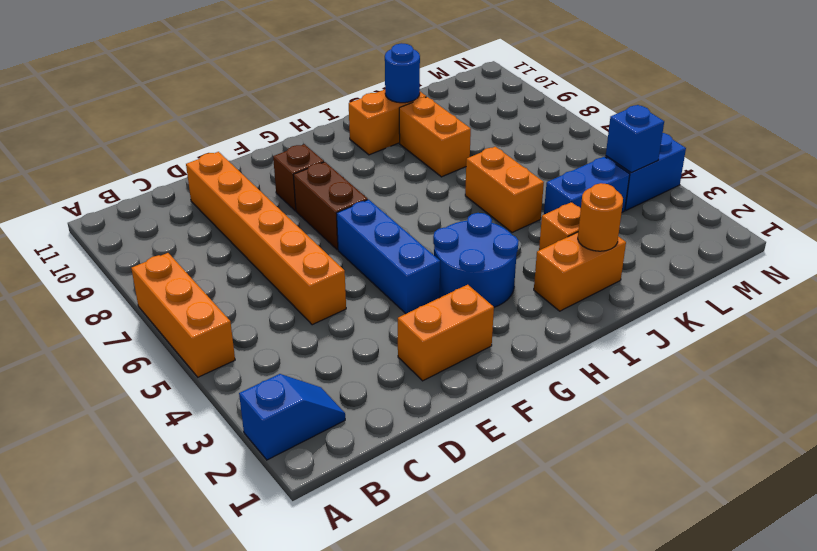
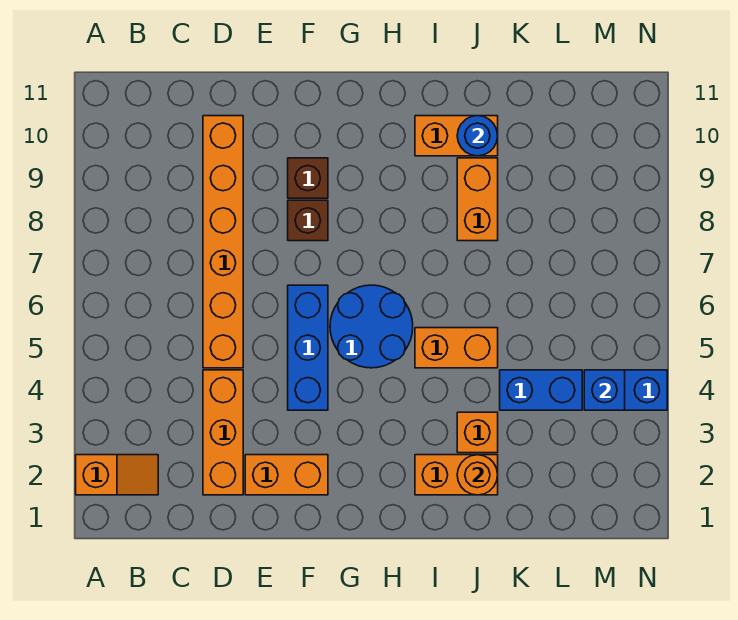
blue slope A2:B2 level 1 top A -> orange slope A2:B2 level 1 top A
orange brick A5:A7 level 1 -> orange brick D2:D4 level 1
brown brick F7:F8 level 1 -> brown brick F8 level 1
blue round brick G3:H4 level 1 -> blue round brick G5:H6 level 1
orange brick J5:J6 level 1 -> orange brick I5:J5 level 1

